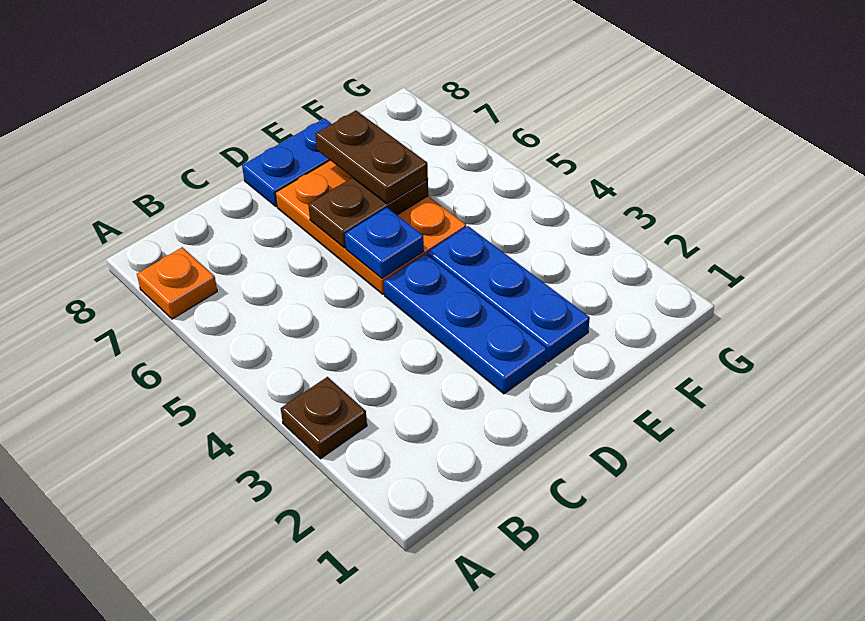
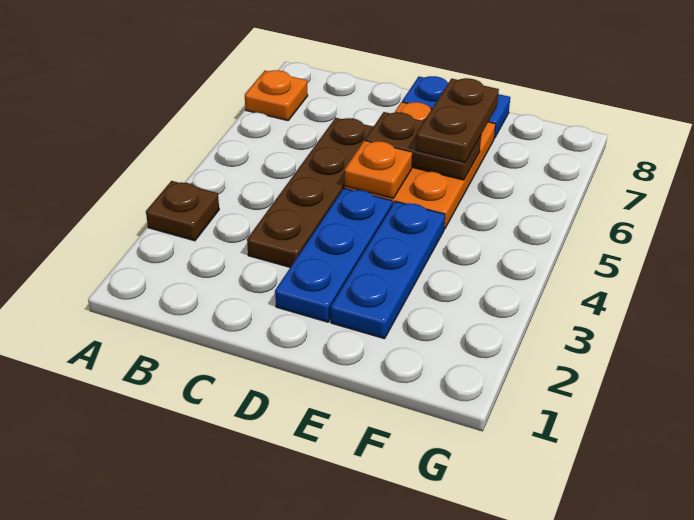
none -> brown plate C3:C6 level 1
blue plate D5 level 2 -> orange plate D5 level 2

